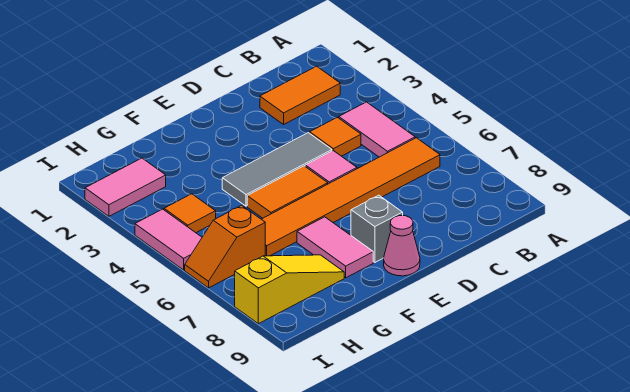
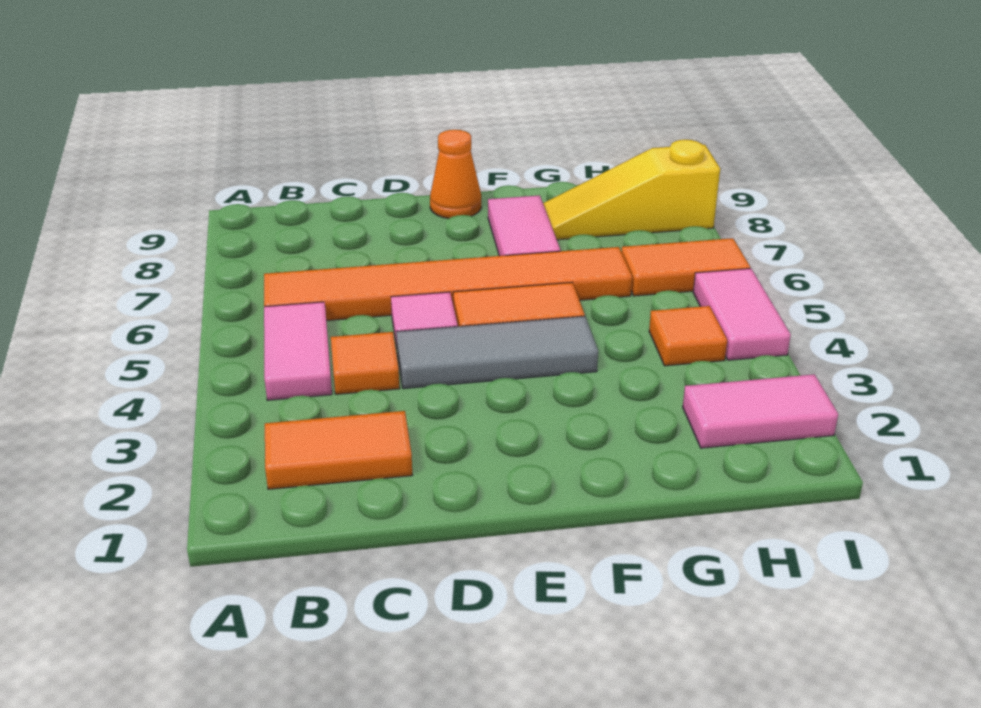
grey brick E8 level 1 -> none
pink cone E9 level 1 -> orange cone E9 level 1
orange slope H6:I6 level 1 top H -> orange tile H6:I6 level 1

